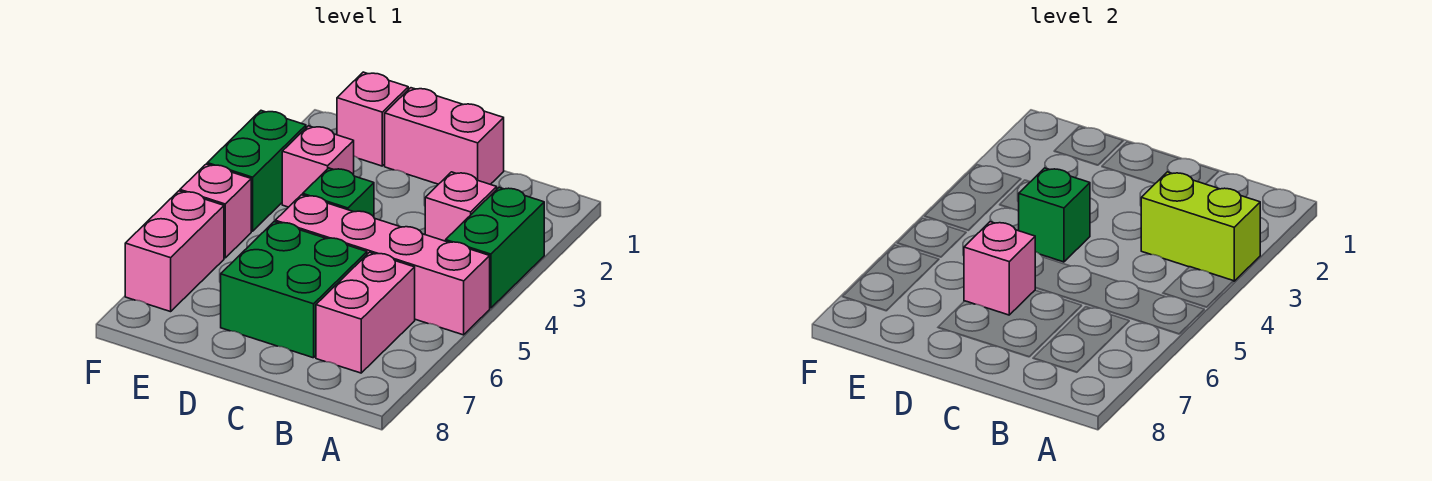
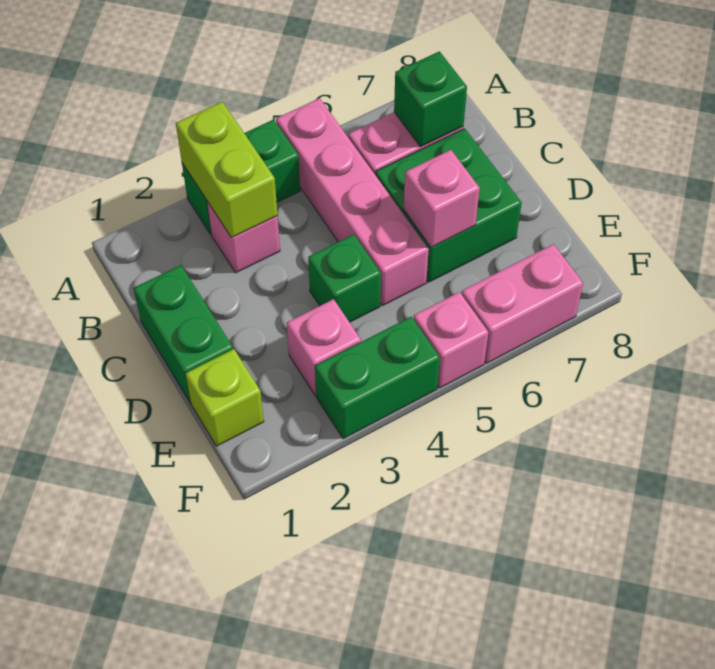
pink brick C1:D1 level 1 -> green brick C1:D1 level 1
green brick D4 level 2 -> green brick B7 level 2
pink brick E1 level 1 -> lime brick E1 level 1

